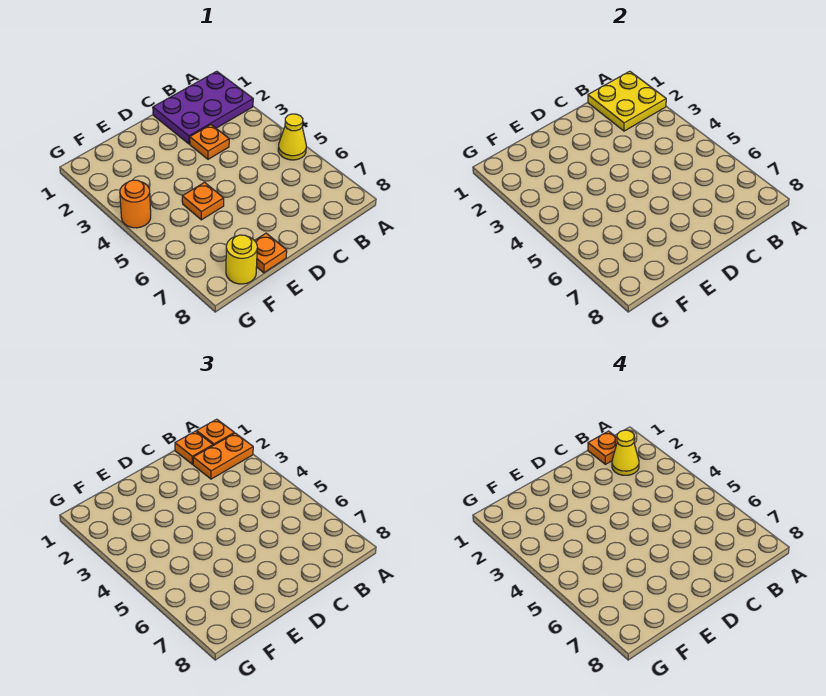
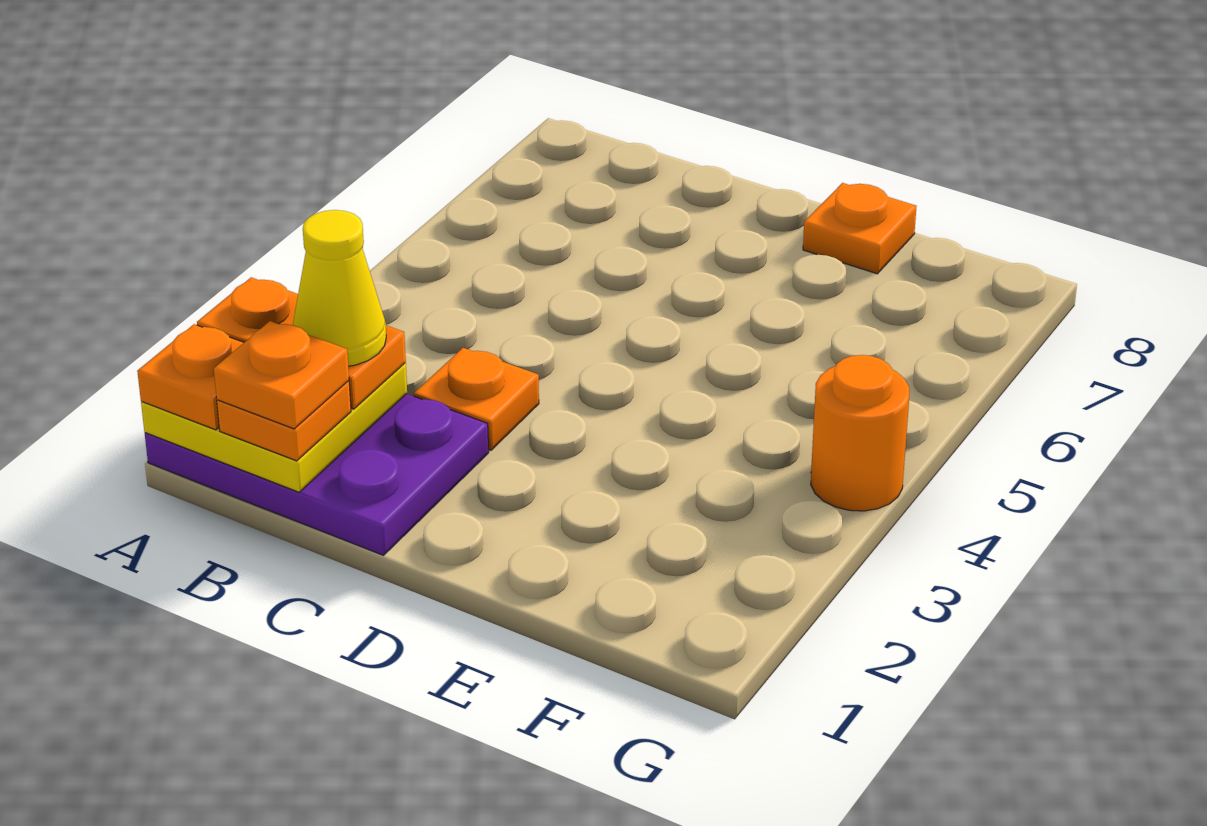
yellow cone A5 level 1 -> none
orange plate E5 level 1 -> none
yellow round brick F8 level 1 -> none

